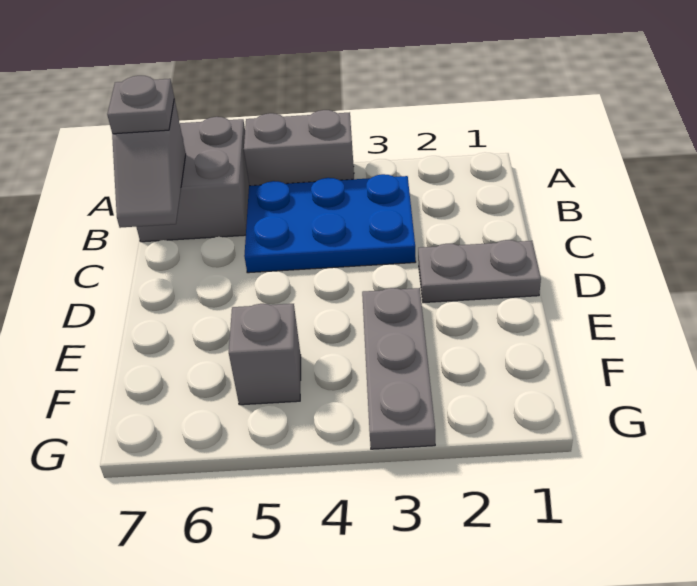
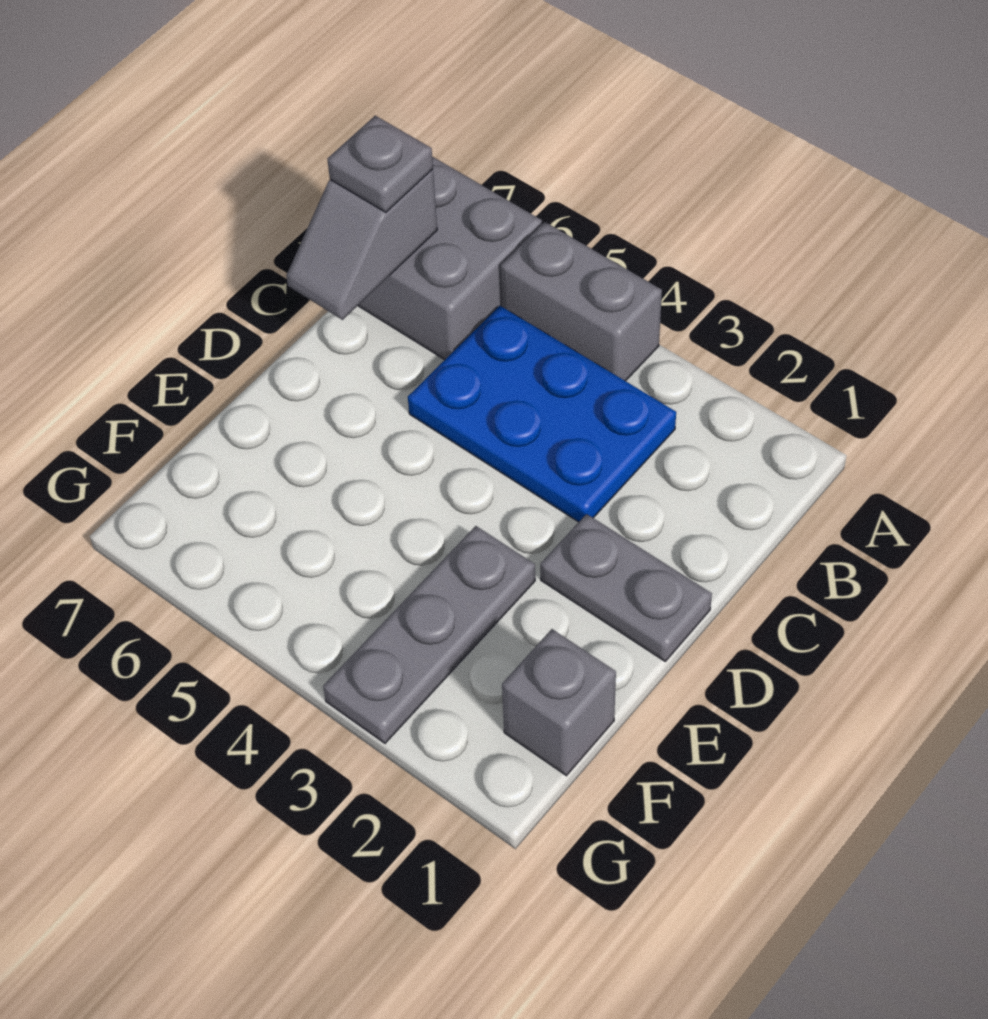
grey brick F5 level 1 -> grey brick F1 level 1

